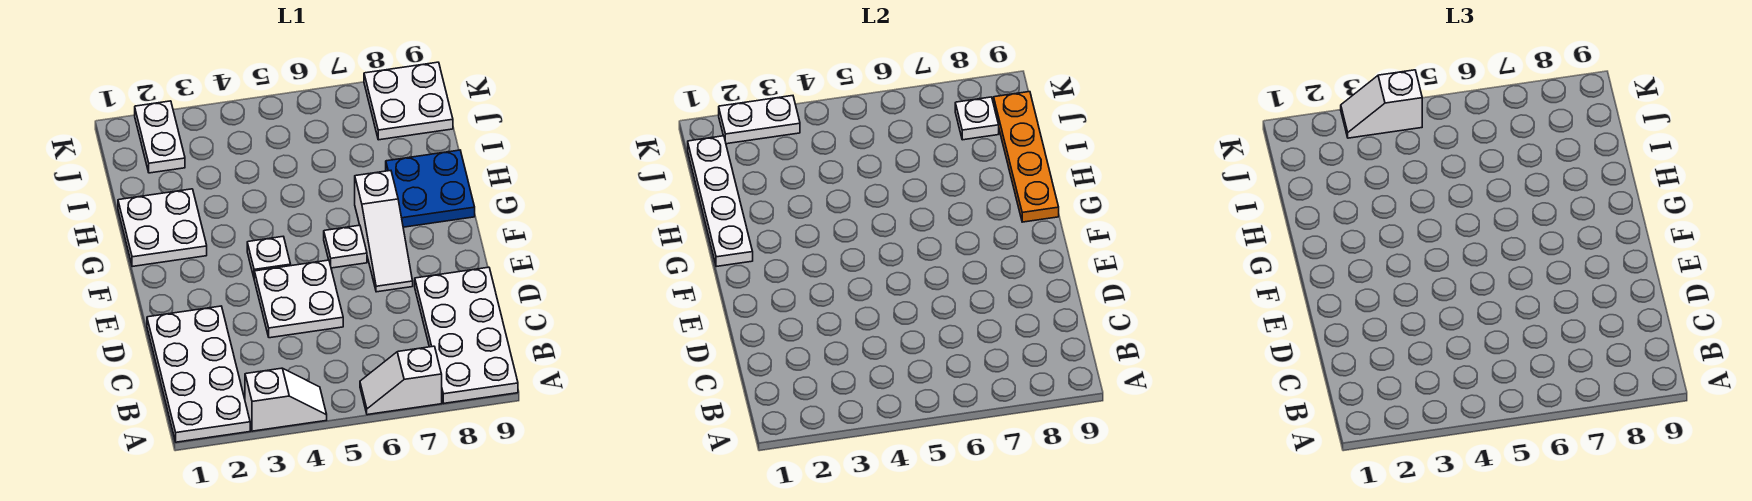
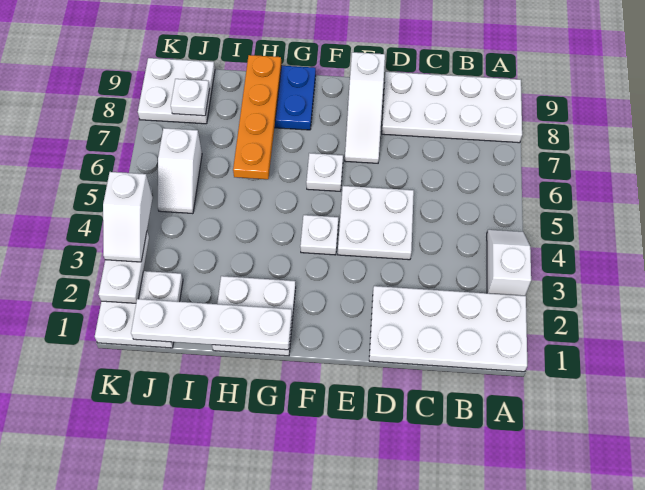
white slope A6:A7 level 1 top 7 -> white slope J5:J6 level 1 top 6
white slope E7:G7 level 1 top G -> white slope E7:E9 level 1 top 9
orange plate G9:J9 level 2 -> orange plate H6:H9 level 2
white plate J2:K2 level 1 -> white plate J1:K2 level 1

